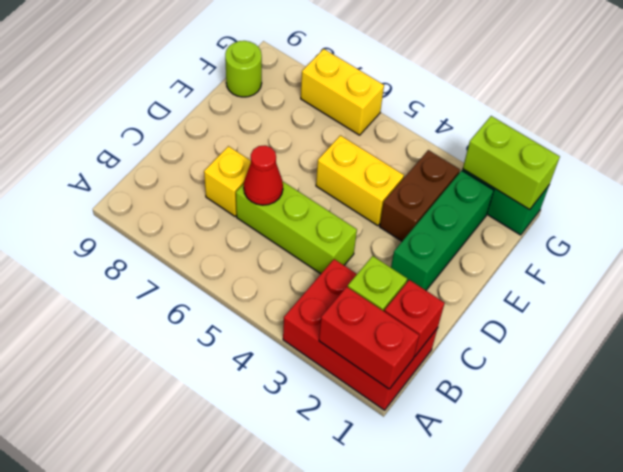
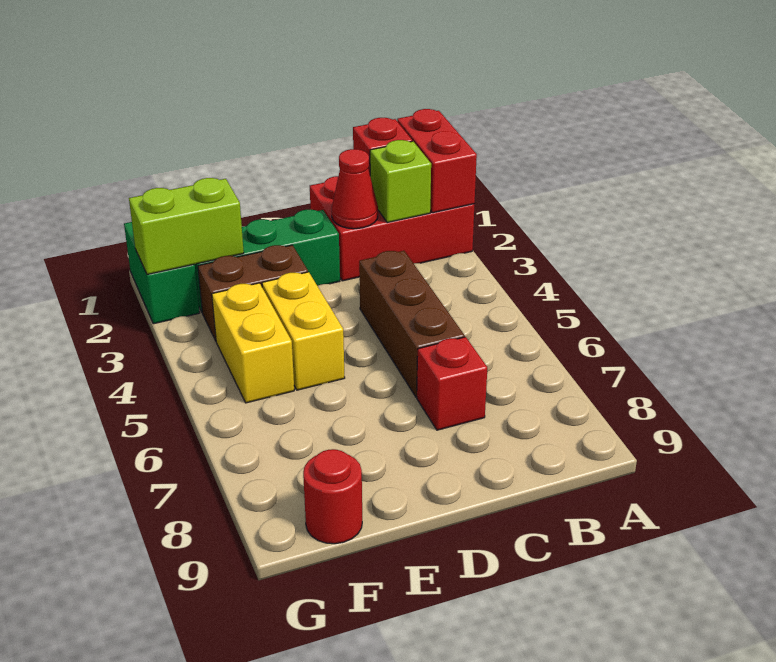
red brick A1:B3 level 1 -> red brick A1:C2 level 1
lime brick C4:C6 level 1 -> brown brick C4:C6 level 1
red cone C6 level 2 -> red cone C2 level 2
yellow brick C7 level 1 -> red brick C7 level 1
lime round brick F9 level 1 -> red round brick F9 level 1
lime brick G1:G2 level 2 -> lime brick F2:G2 level 2
yellow brick G6:G7 level 1 -> yellow brick F4:F5 level 1

